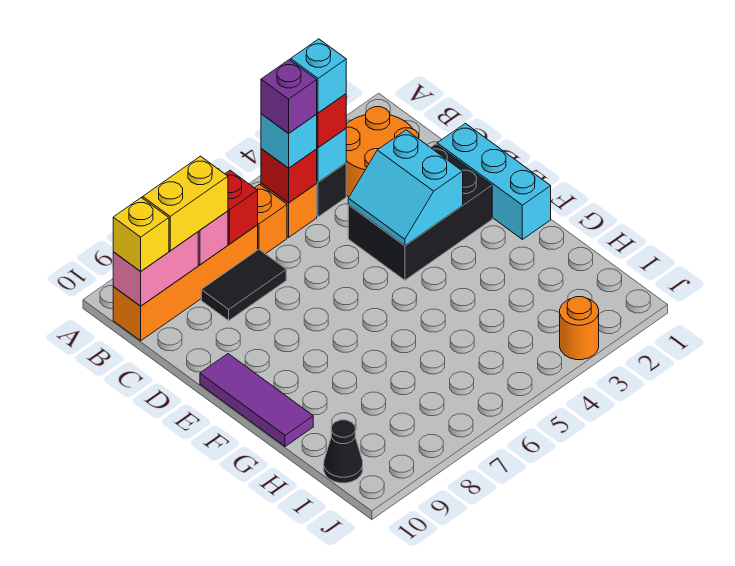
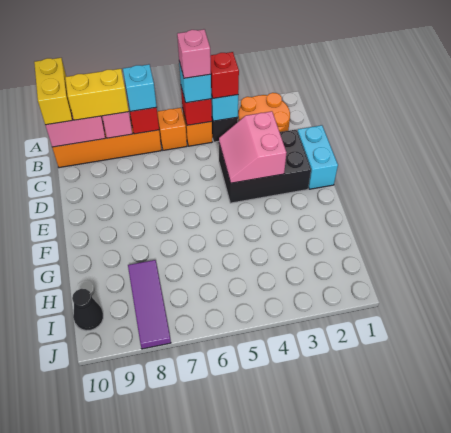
cyan brick B4 level 4 -> cyan brick B7 level 3
purple brick B5 level 4 -> pink brick B5 level 4
yellow brick B10 level 3 -> yellow brick A10:B10 level 3
black tile C7:C8 level 1 -> none
cyan brick D1:F1 level 1 -> cyan brick D1:E1 level 1
cyan slope D3:E4 level 2 top 3 -> pink slope D3:E4 level 2 top 3
purple tile E10:G10 level 1 -> purple tile H8:J8 level 1
orange round brick J3 level 1 -> none

